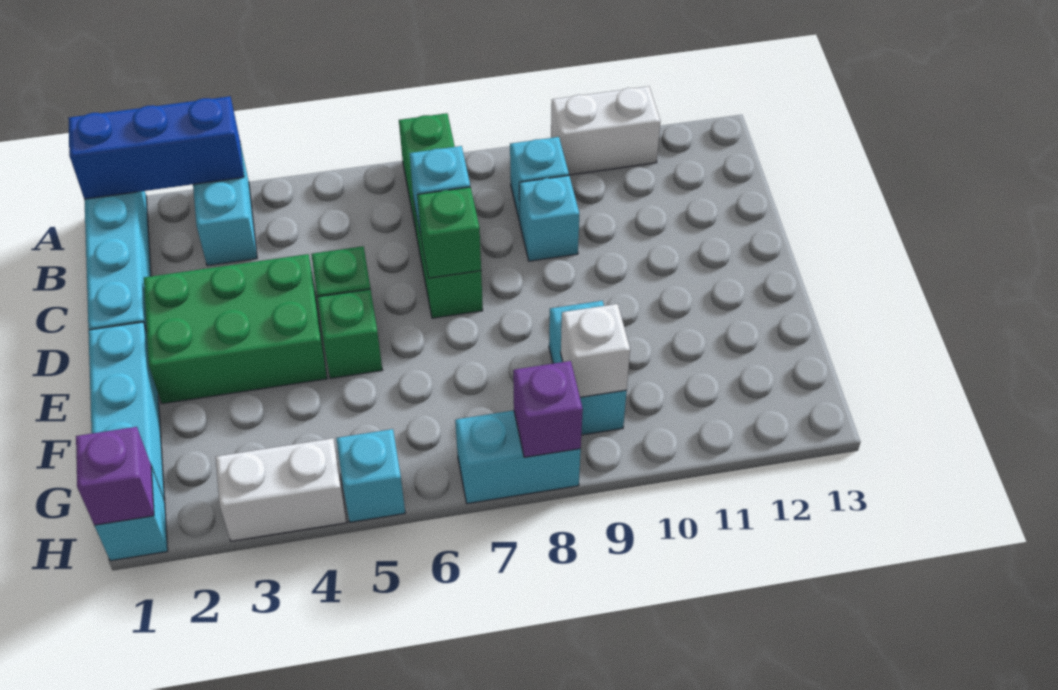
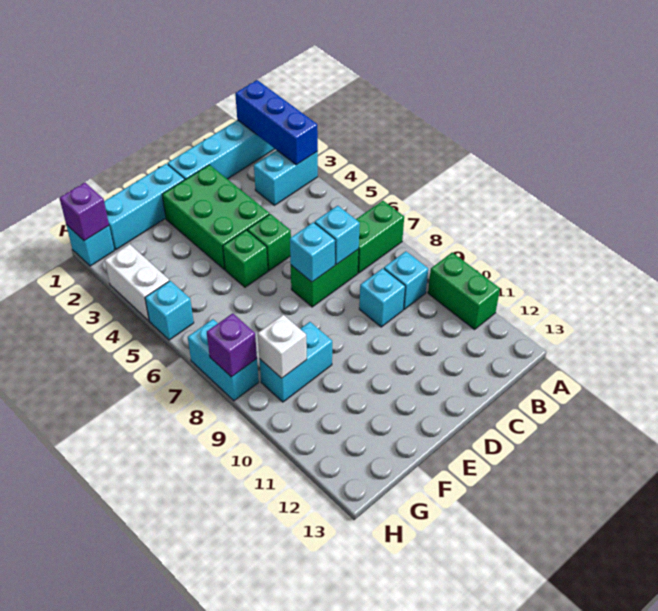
white brick A10:A11 level 1 -> green brick A10:A11 level 1
green brick D7 level 2 -> cyan brick D7 level 2

